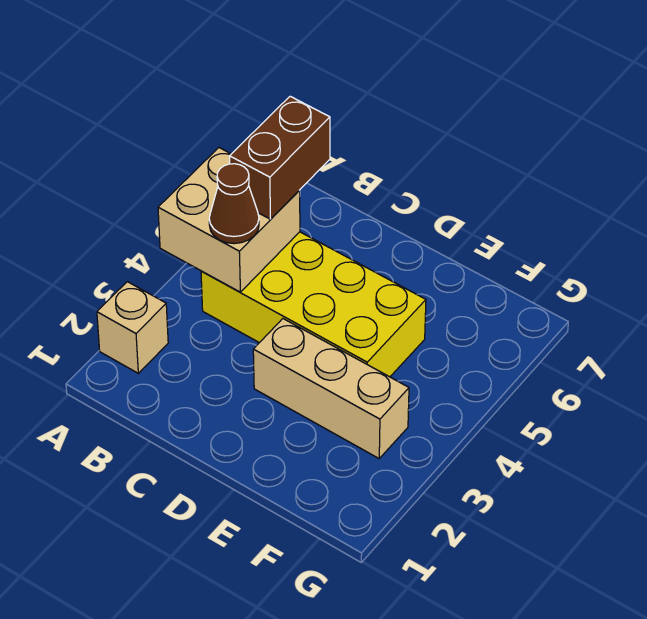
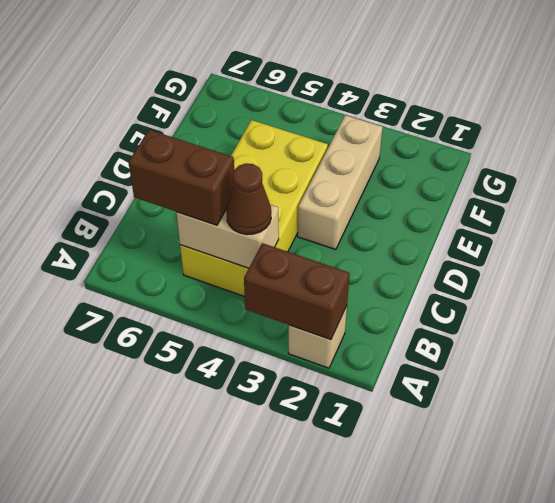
none -> brown brick A2:A3 level 2
tan brick A4:B5 level 2 -> tan brick B4:B5 level 2

